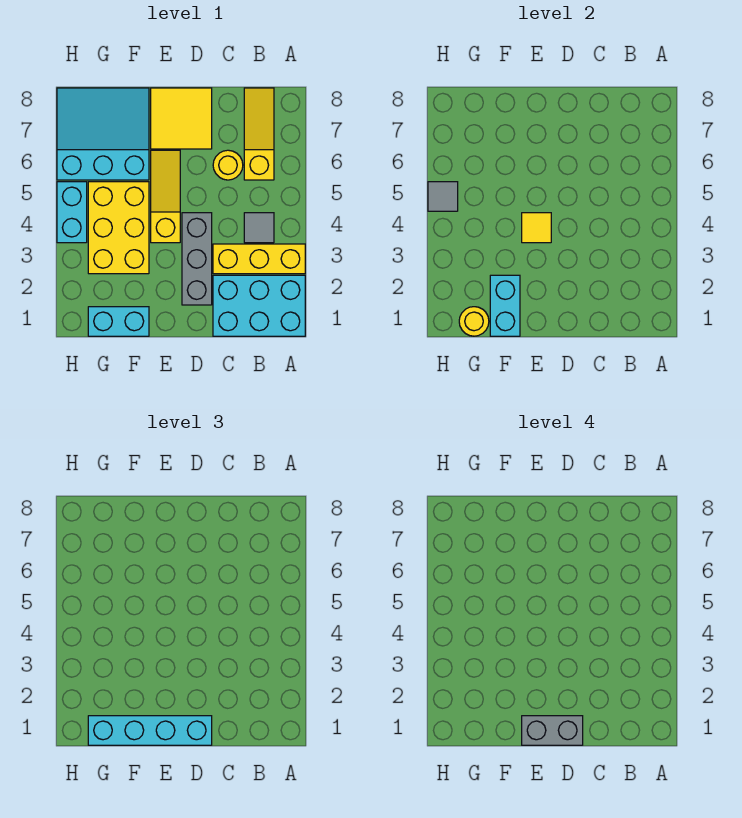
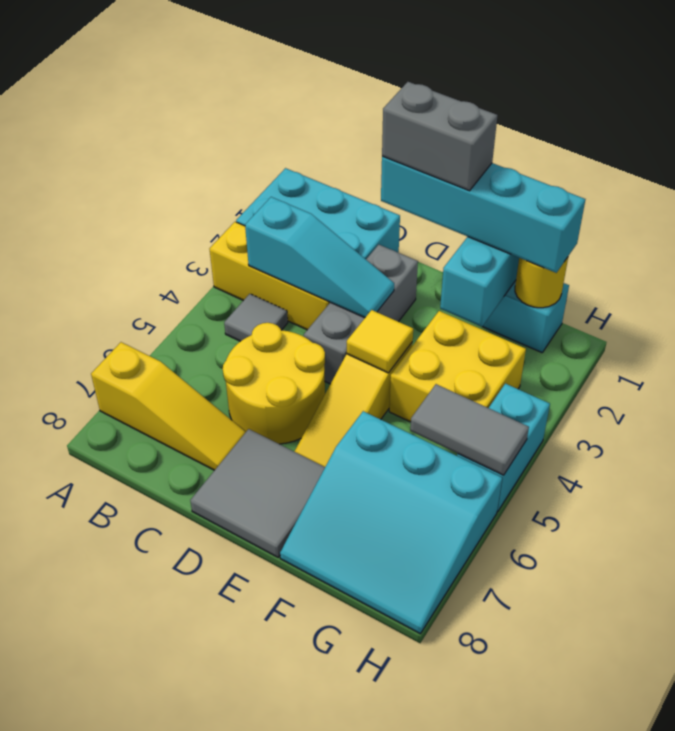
none -> cyan slope B3:D3 level 2 top B
yellow slope B6:B8 level 1 top 6 -> yellow slope A7:C7 level 1 top A
yellow round brick C6 level 1 -> yellow round brick C5:D6 level 1
yellow tile D7:E8 level 1 -> grey tile D7:E8 level 1
yellow brick F3:G5 level 1 -> yellow brick F3:G4 level 1
grey tile H5 level 2 -> grey tile G5:H5 level 2

